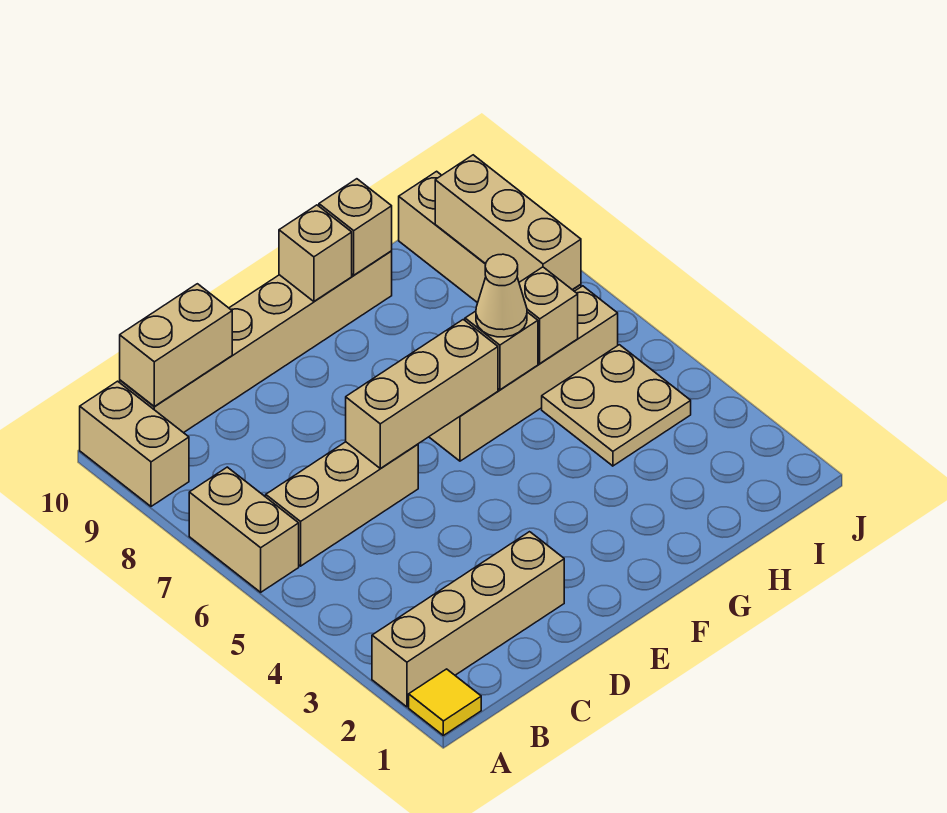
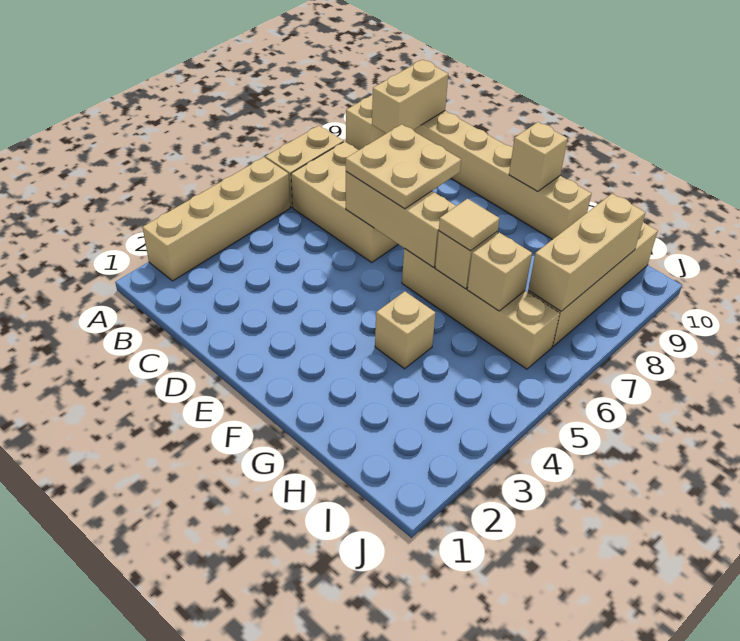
yellow tile A1 level 1 -> none
tan brick A2:D2 level 1 -> tan brick A2:A5 level 1
tan brick B6:D6 level 1 -> tan brick B6:D7 level 1
tan brick B10:C10 level 2 -> tan brick B9:B10 level 2
tan cone G6 level 3 -> tan tile G6 level 3
tan brick G10 level 2 -> tan brick G4 level 1
tan plate H4:I5 level 1 -> tan plate D6:E7 level 3

